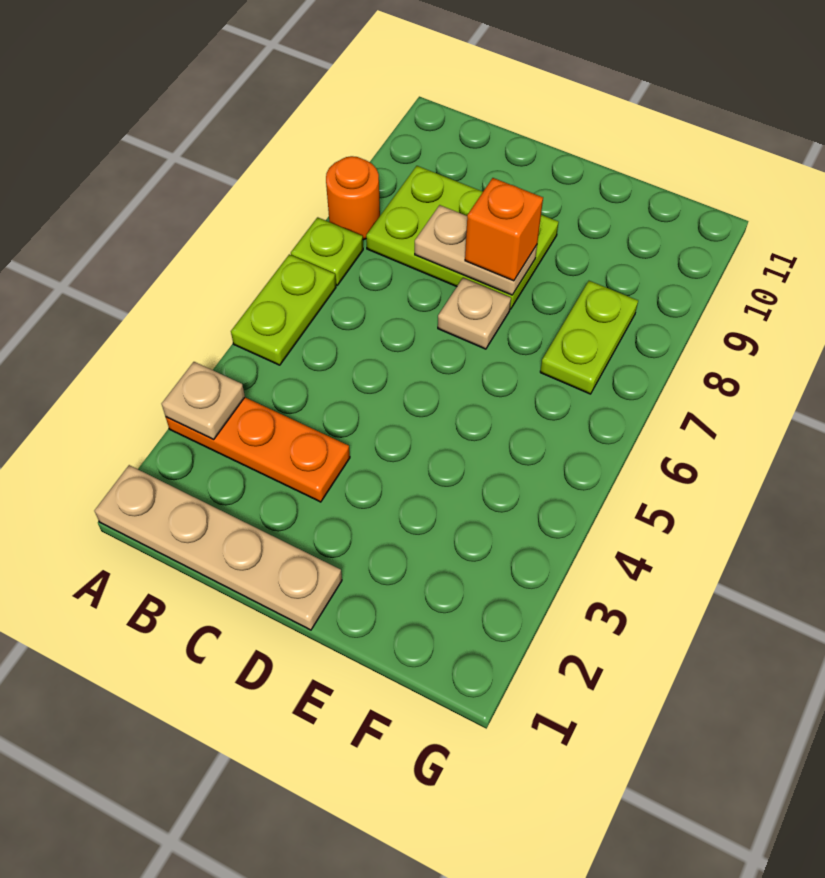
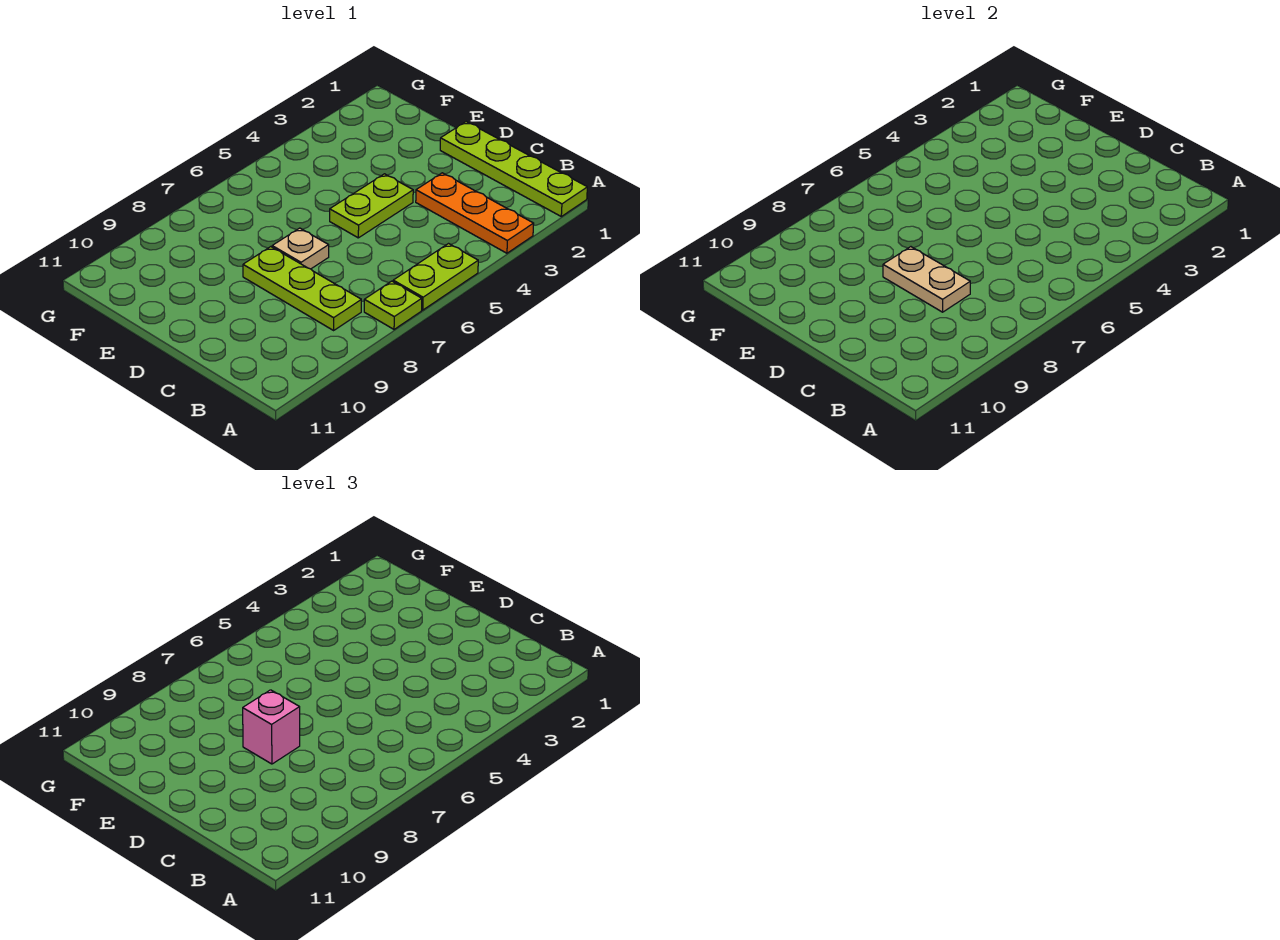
tan plate A1:D1 level 1 -> lime plate A1:D1 level 1
tan plate A3 level 2 -> none
orange round brick A8 level 1 -> none
lime plate B8:D9 level 1 -> lime plate B8:D8 level 1
orange brick D8 level 3 -> pink brick D8 level 3
lime plate F7:F8 level 1 -> lime plate D4:D5 level 1

